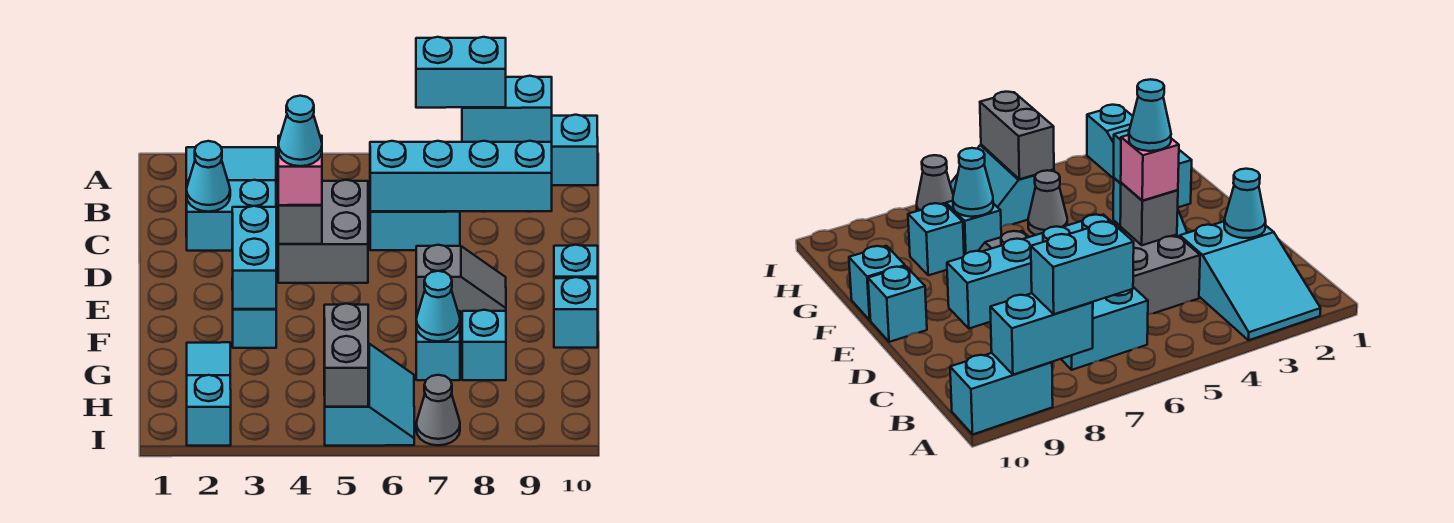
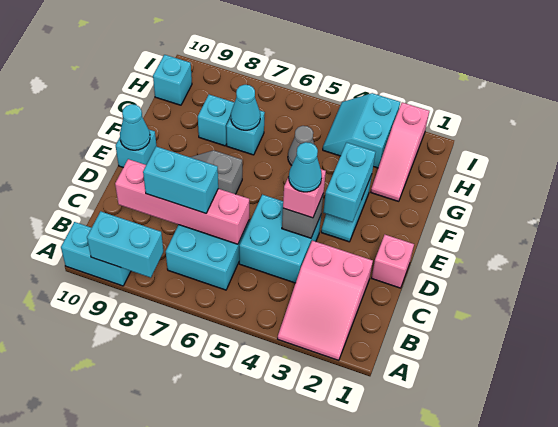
cyan slope A2:C3 level 1 top C -> pink slope A2:C3 level 1 top C
cyan brick A7:A8 level 3 -> cyan brick C7:C8 level 3
cyan cone C2 level 2 -> cyan cone E10 level 2
grey brick C4:D5 level 1 -> cyan brick C4:D5 level 1
cyan brick C6:C9 level 2 -> pink brick C6:C9 level 2
none -> pink brick D1 level 1
cyan brick F10 level 1 -> cyan brick H10 level 1
cyan slope G2:I2 level 1 top I -> pink slope G2:I2 level 1 top I
cyan slope H5:I6 level 1 top 5 -> cyan slope H3:I4 level 1 top 3
grey brick H5:I5 level 2 -> none
grey cone I7 level 1 -> none

